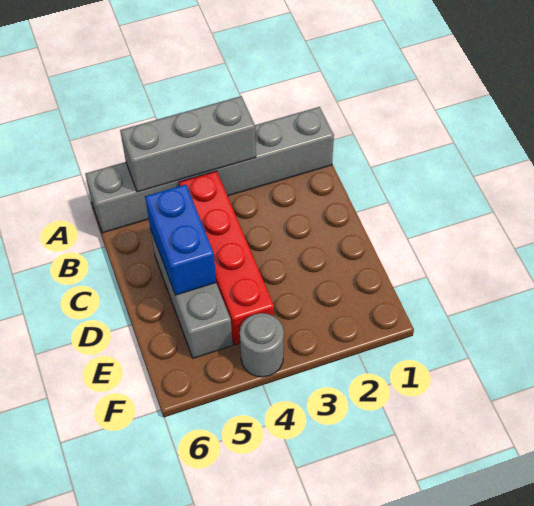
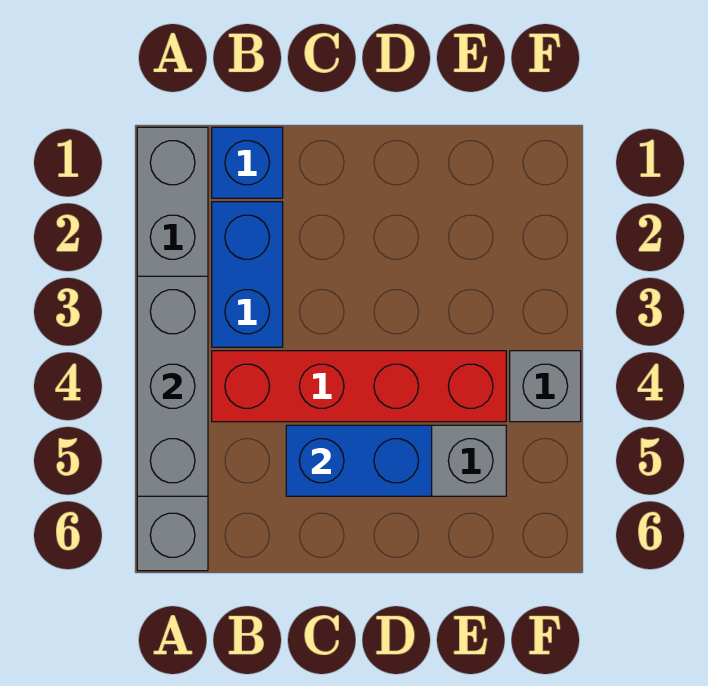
none -> blue brick B1 level 1
none -> blue brick B2:B3 level 1
grey round brick F4 level 1 -> grey brick F4 level 1

